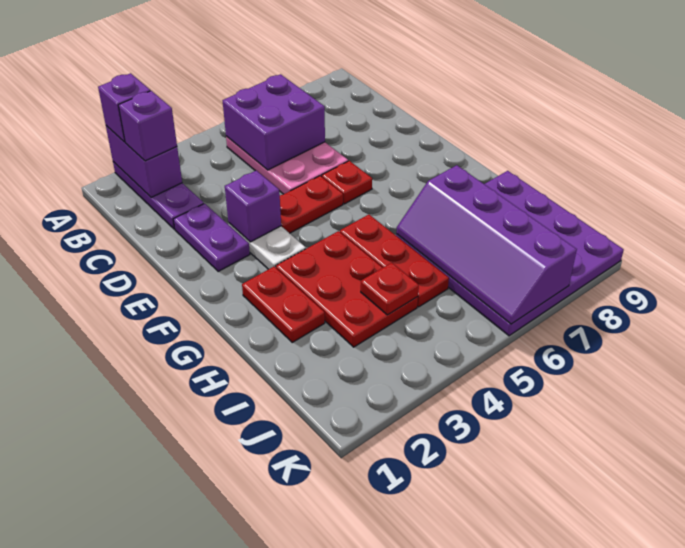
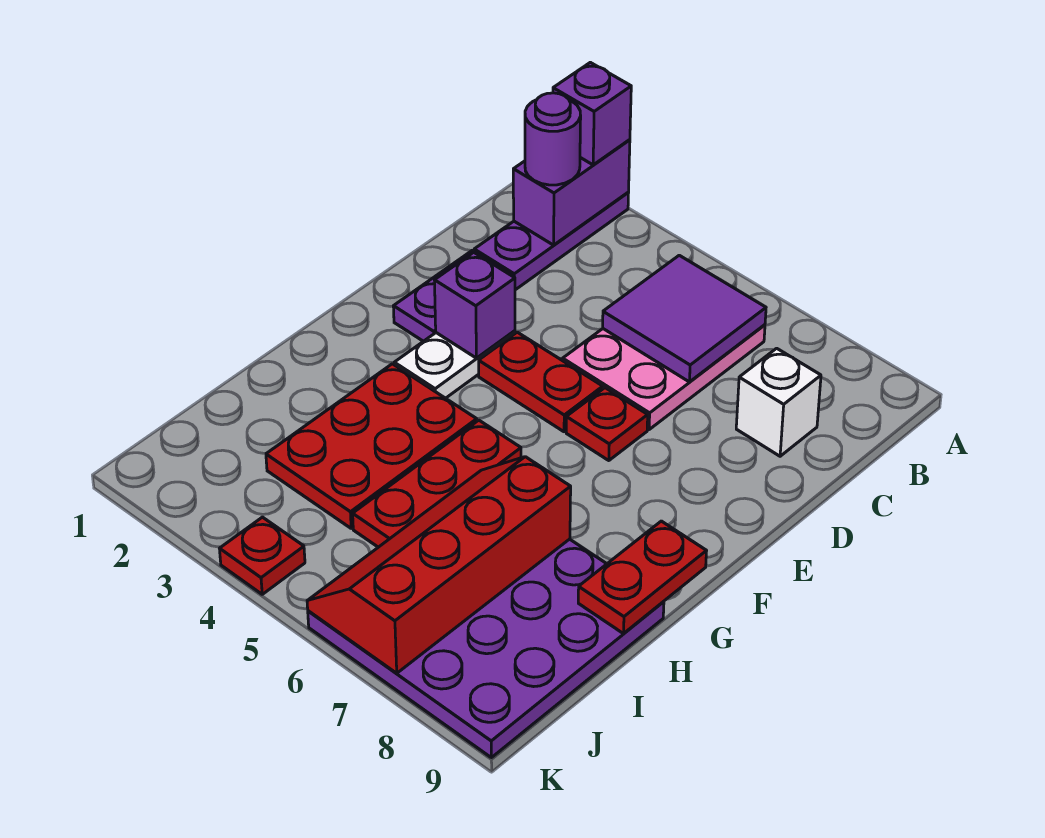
purple brick B2 level 3 -> purple round brick B2 level 3
purple brick B5:C6 level 2 -> purple tile B5:C6 level 2
none -> white brick C8 level 1
red plate G2:H2 level 1 -> red plate G9:H9 level 2
purple slope H6:K7 level 2 top 7 -> red slope H6:K7 level 2 top 7
red plate I4 level 2 -> red plate K4 level 1

